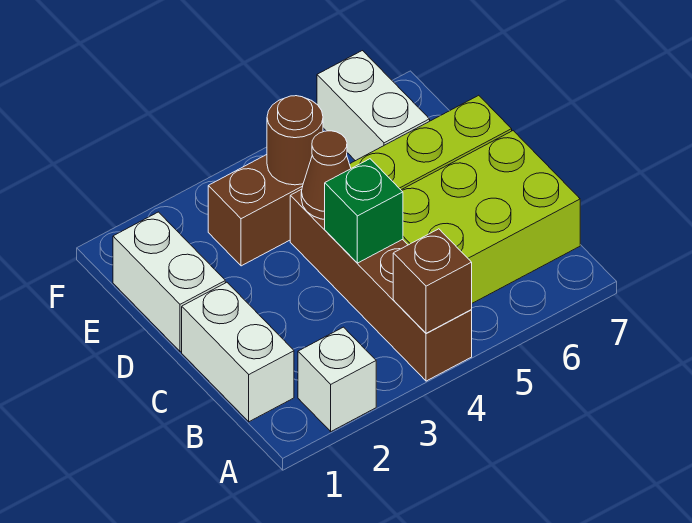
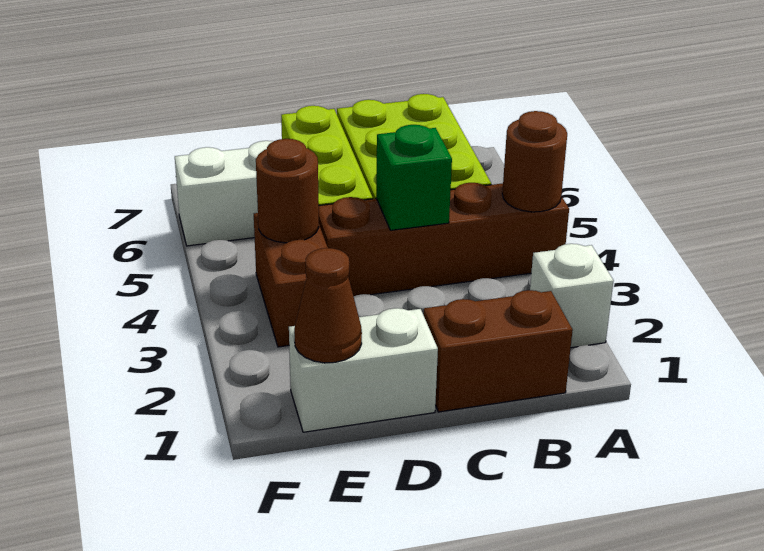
brown brick A4 level 2 -> brown round brick A4 level 2
white brick B1:C1 level 1 -> brown brick B1:C1 level 1
brown cone D4 level 2 -> brown cone E1 level 2

